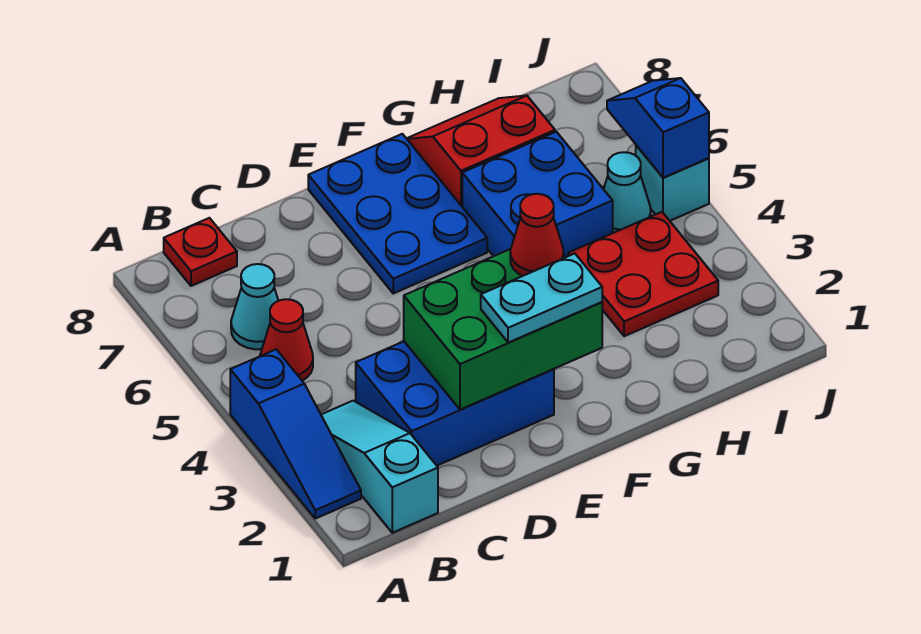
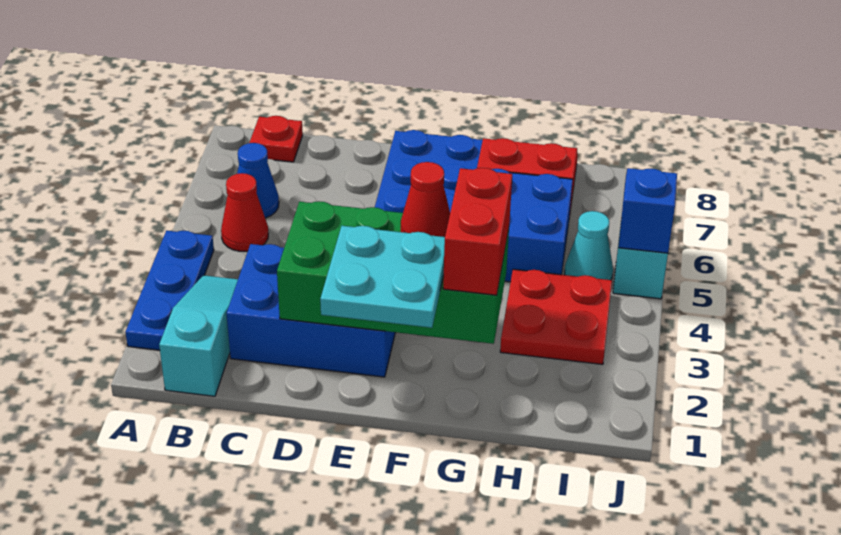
blue slope A2:A4 level 1 top 4 -> blue plate A2:A4 level 1
cyan cone B6 level 1 -> blue cone B6 level 1
green brick D2:F3 level 2 -> green brick D2:G3 level 2
cyan plate E2:F2 level 3 -> cyan plate E1:F2 level 3
none -> red brick G2:G3 level 3

